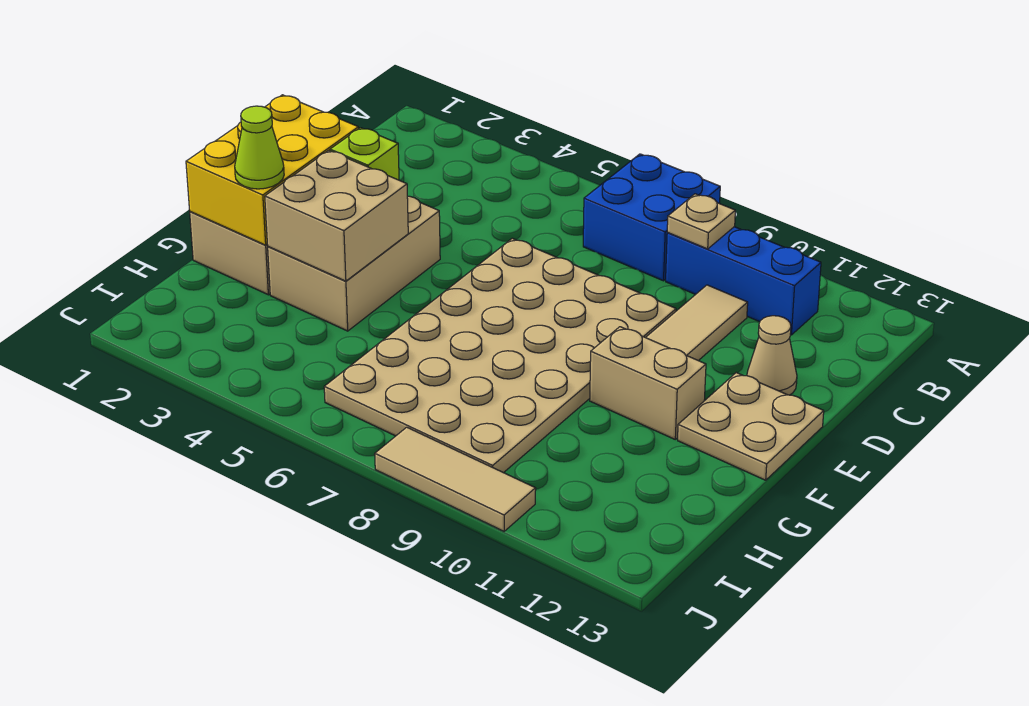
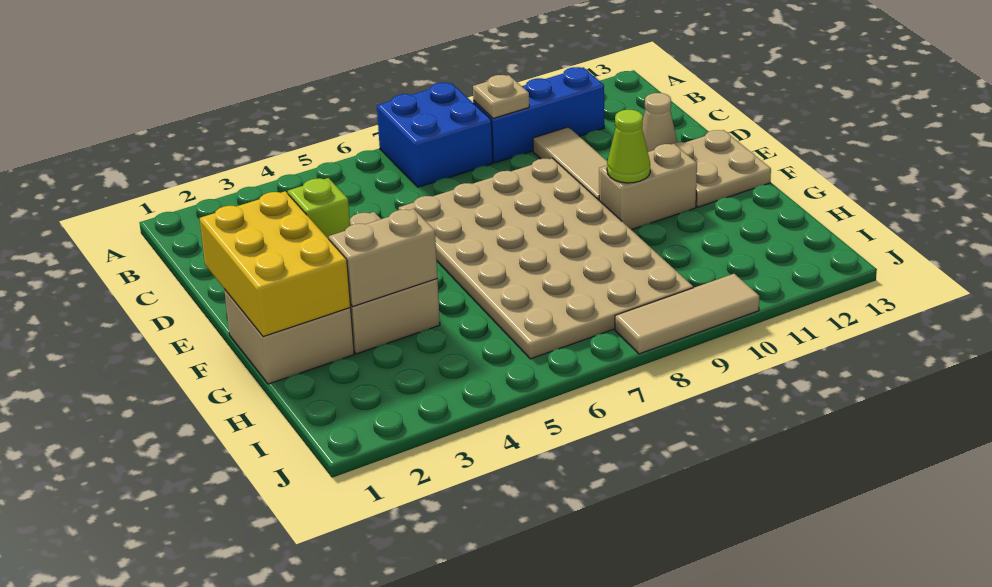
tan brick F3:G4 level 2 -> tan brick G3:G4 level 2
lime cone G2 level 3 -> lime cone F10 level 2

